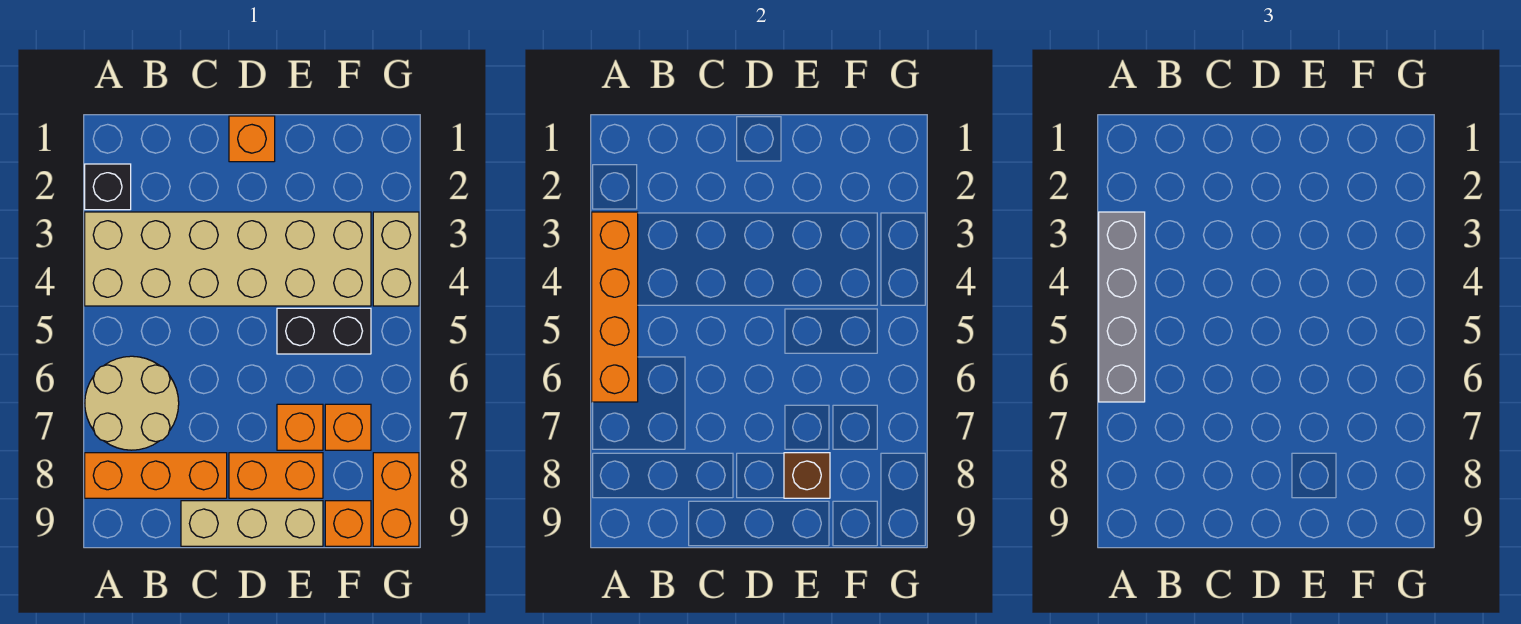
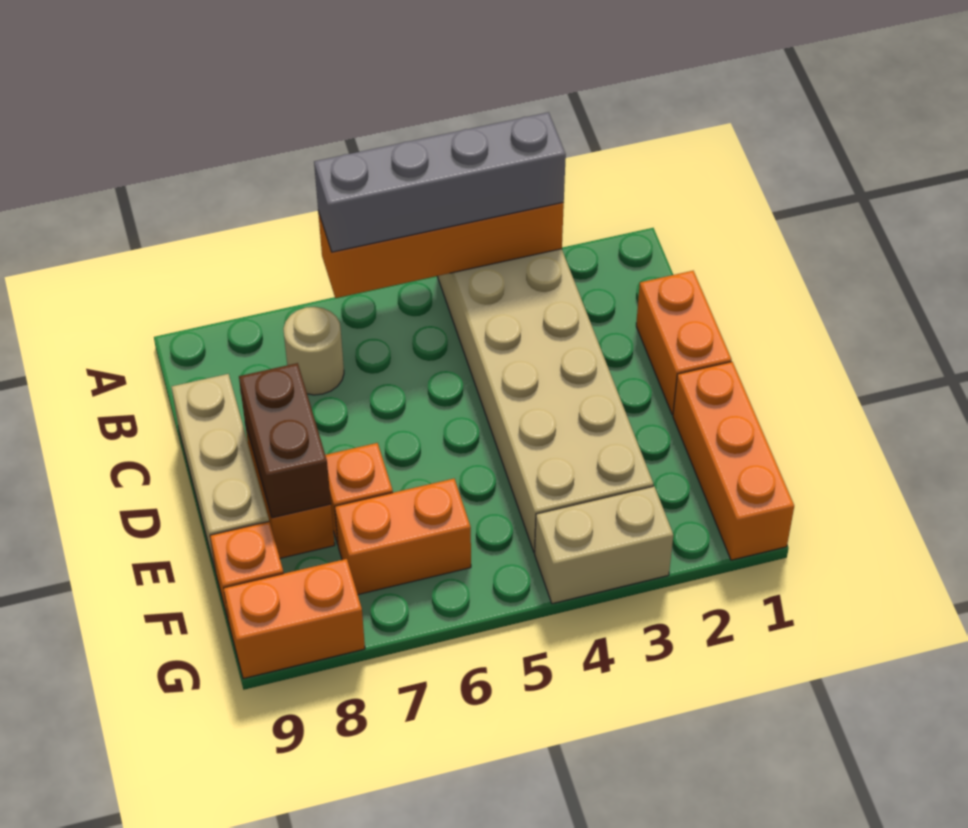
black brick A2 level 1 -> none
tan round brick A6:B7 level 1 -> tan round brick B7 level 1
orange brick A8:C8 level 1 -> orange brick E1:G1 level 1
orange brick D1 level 1 -> orange brick C1:D1 level 1
black brick E5:F5 level 1 -> none
brown brick E8 level 2 -> brown brick D8:E8 level 2
orange brick F7 level 1 -> orange brick F6:F7 level 1

